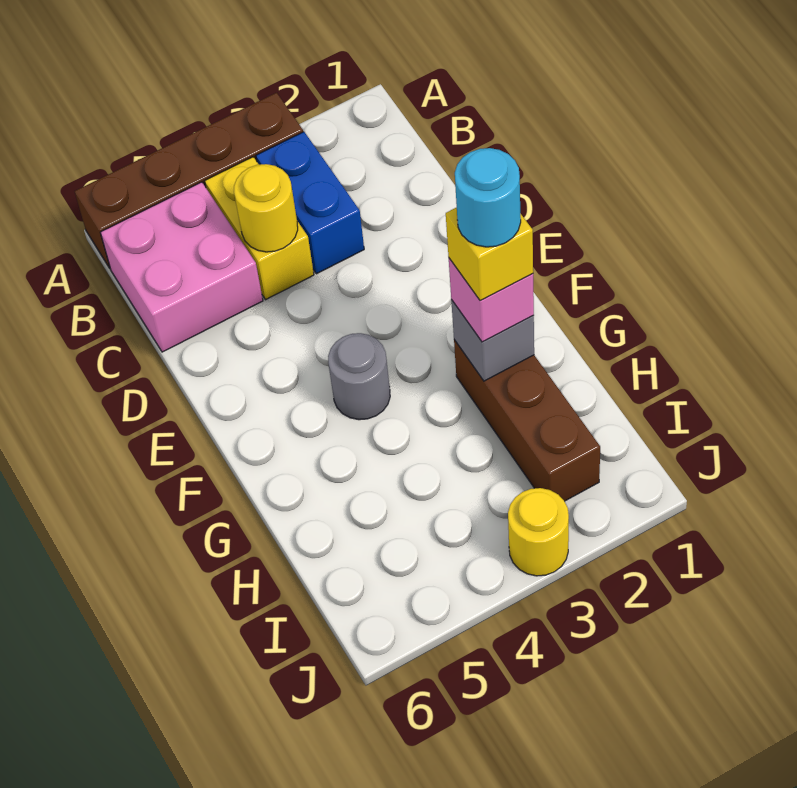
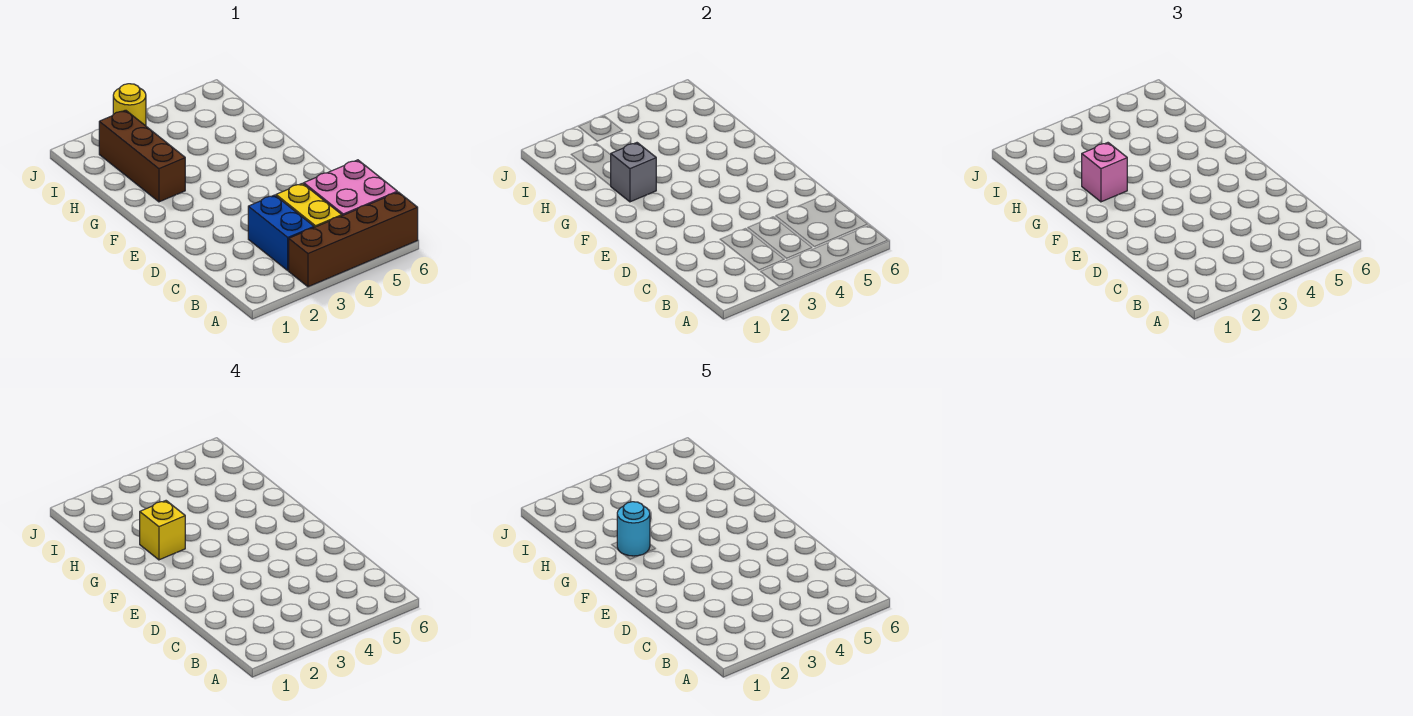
yellow round brick C4 level 2 -> none
grey round brick F4 level 1 -> none

